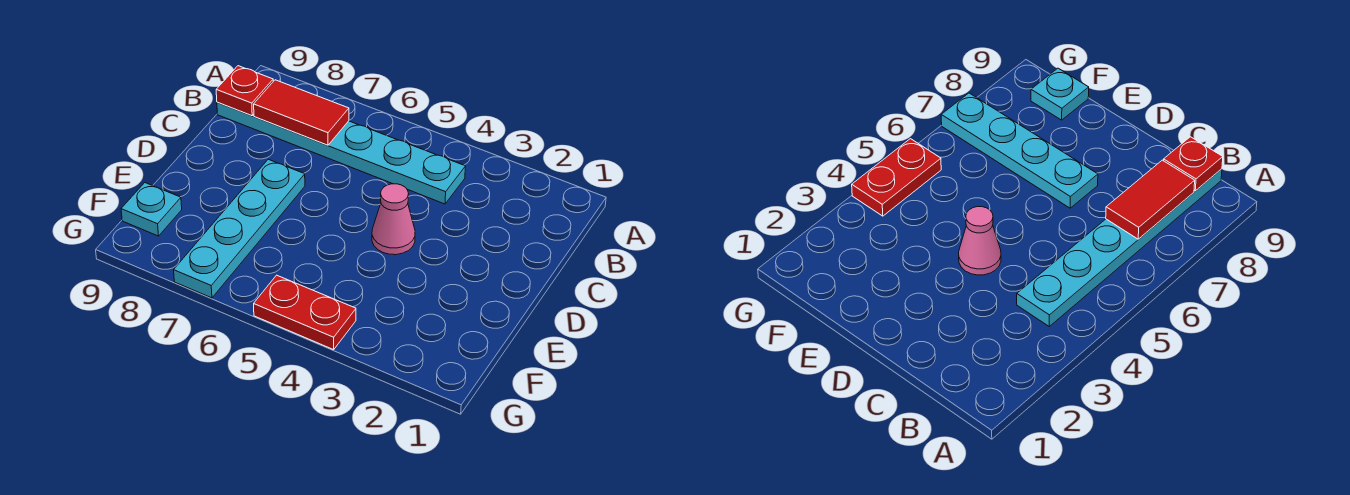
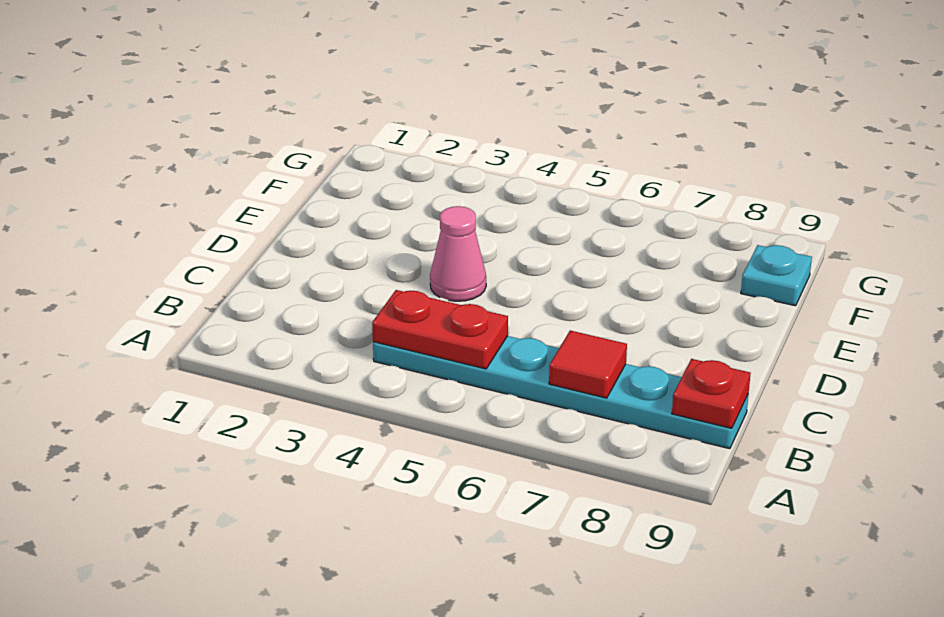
red tile B7:B8 level 2 -> red tile B7 level 2
cyan plate D7:G7 level 1 -> none
red plate G4:G5 level 1 -> red plate B4:B5 level 2

